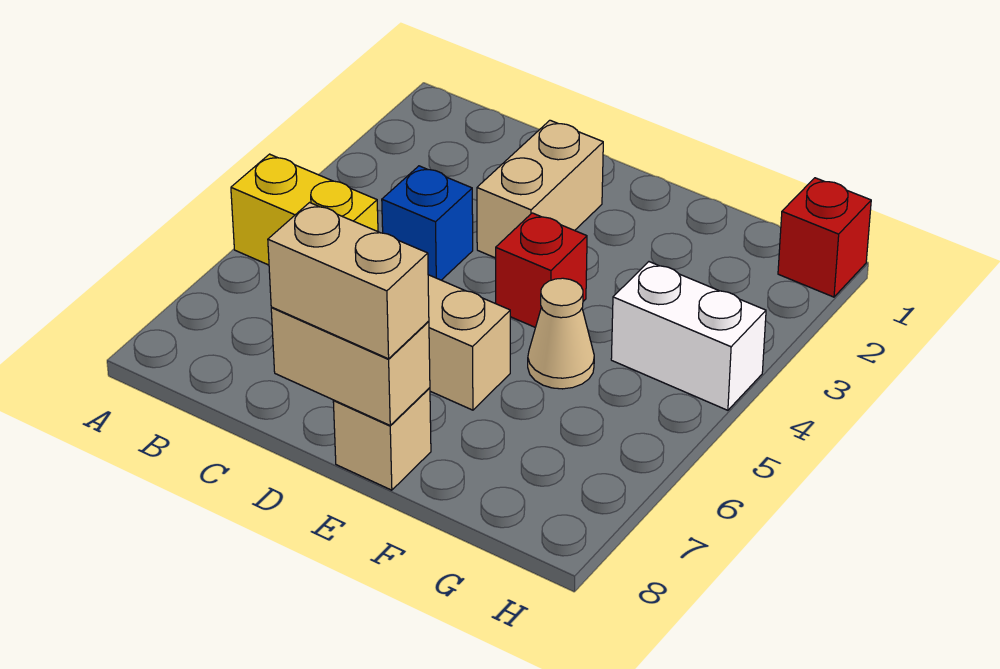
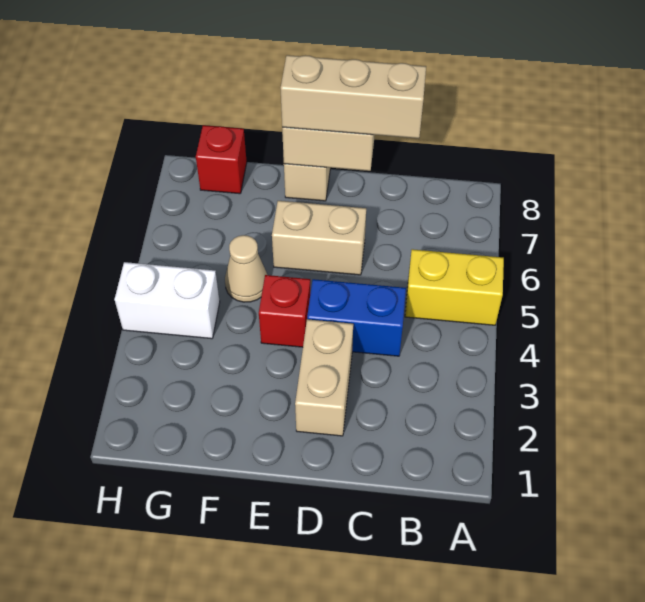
blue brick C4 level 1 -> blue brick C4:D4 level 1
tan brick D8:E8 level 3 -> tan brick C8:E8 level 3
red brick H1 level 1 -> red brick G8 level 1

